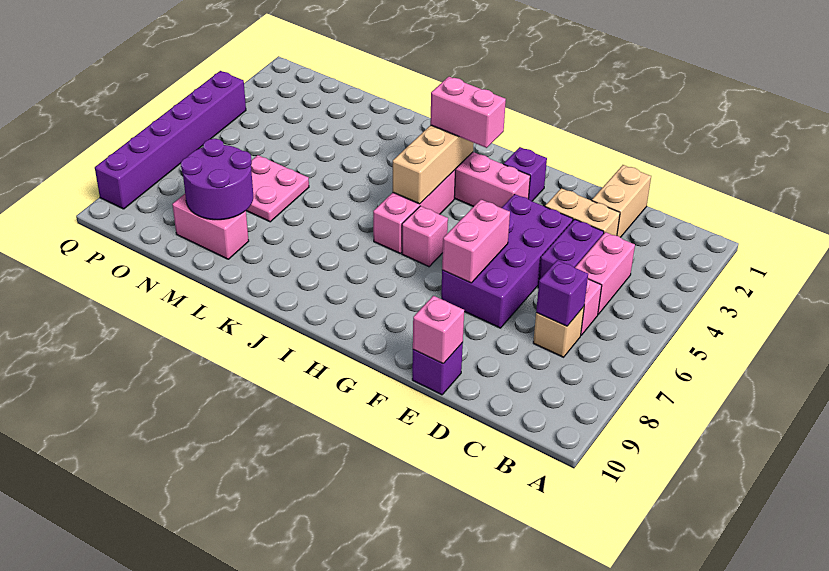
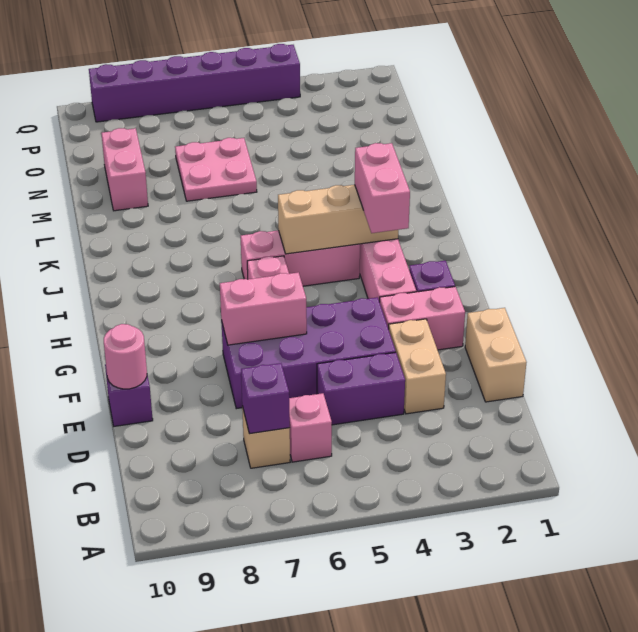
pink brick C4:C5 level 1 -> pink brick F2:F3 level 1
tan brick D1:D2 level 1 -> tan brick D1:E1 level 1
pink brick E10 level 2 -> pink round brick E10 level 2
purple round brick M8:N9 level 2 -> none

